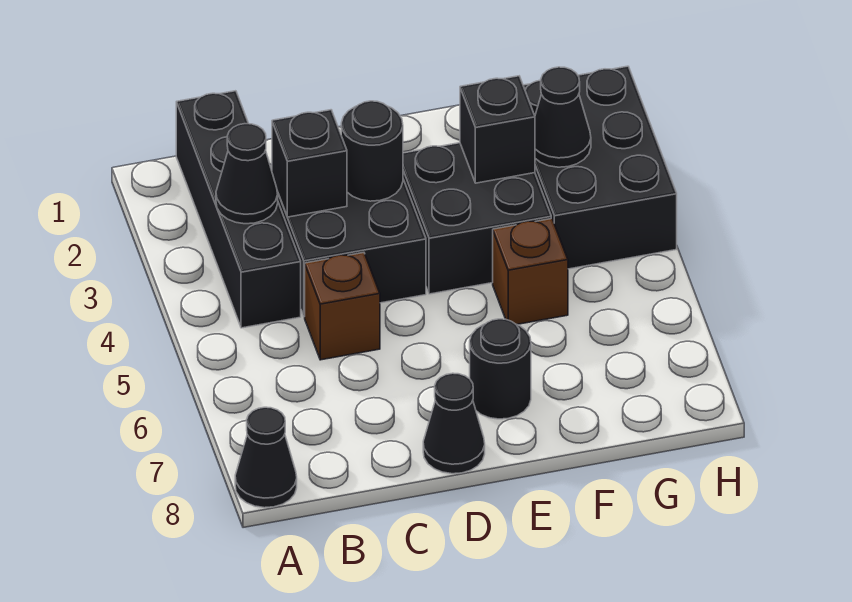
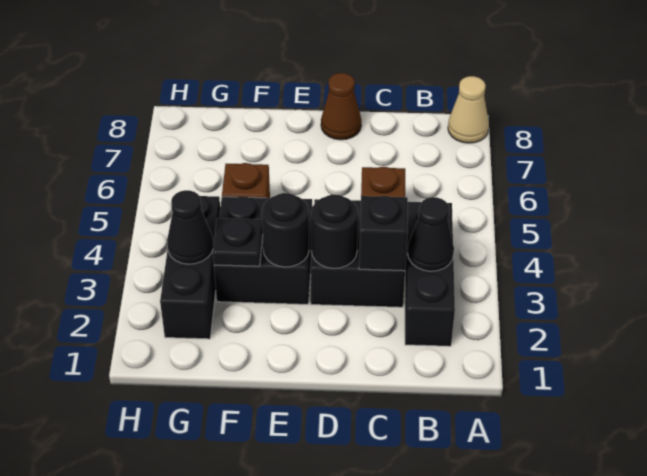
black cone A8 level 1 -> tan cone A8 level 1
black brick B1:B4 level 1 -> black brick B2:B4 level 1
black cone D8 level 1 -> brown cone D8 level 1
black round brick E7 level 1 -> black round brick E3 level 2
black brick F3 level 2 -> black plate F3 level 2
black brick G2:H4 level 1 -> black brick G2:G4 level 1

